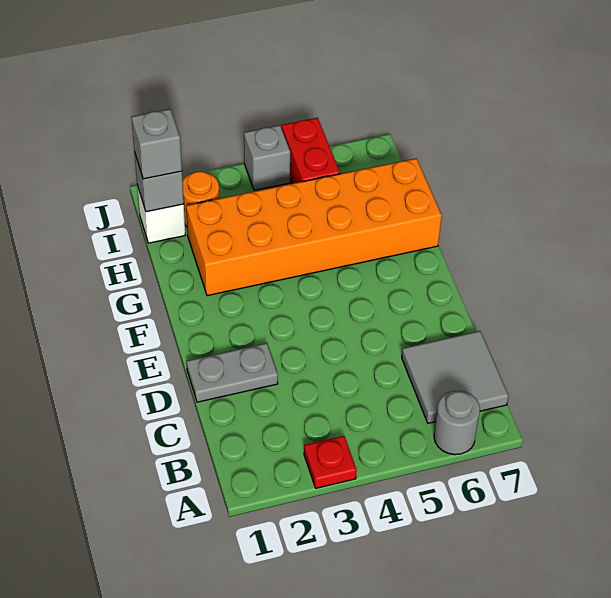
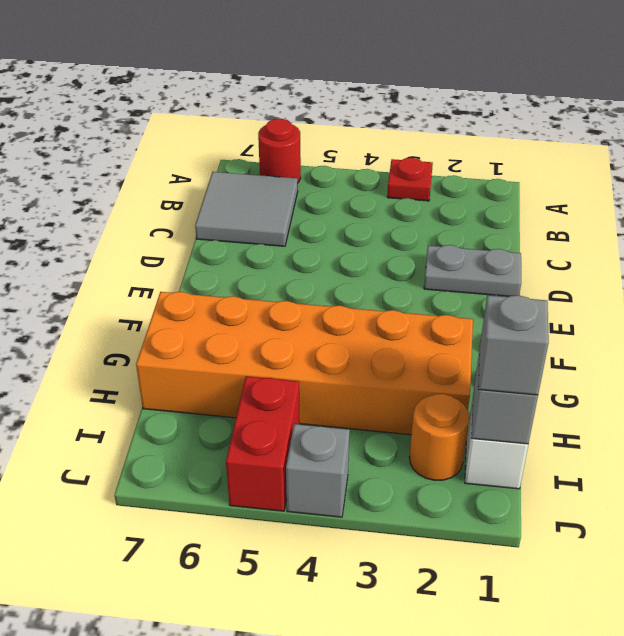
grey round brick A6 level 1 -> red round brick A6 level 1

